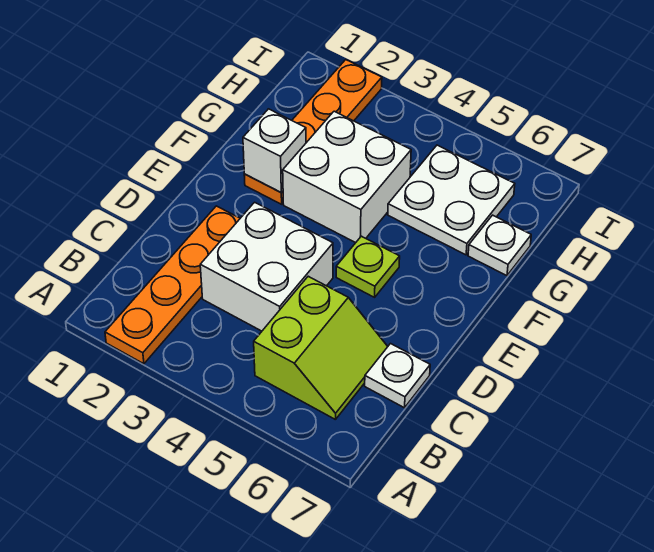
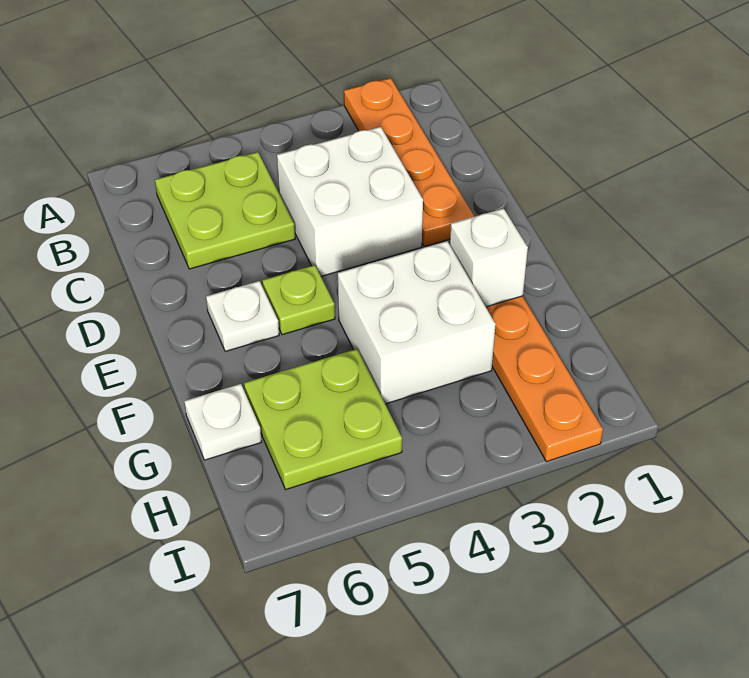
lime slope B5:C6 level 1 top 5 -> lime plate B5:C6 level 1
white plate C7 level 1 -> white plate E6 level 1
white plate G5:H6 level 1 -> lime plate G5:H6 level 1

